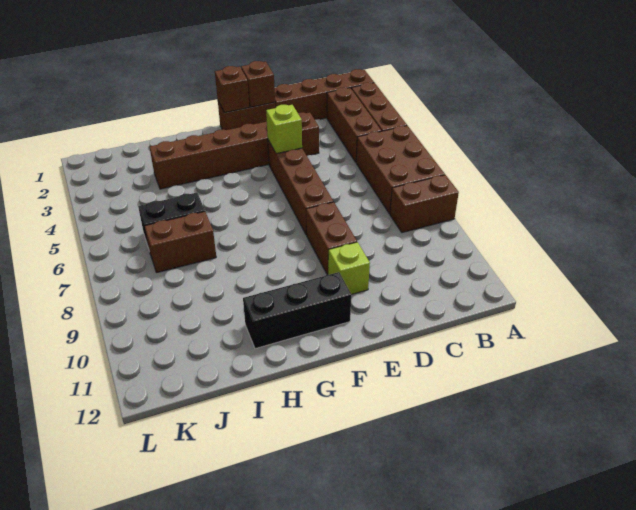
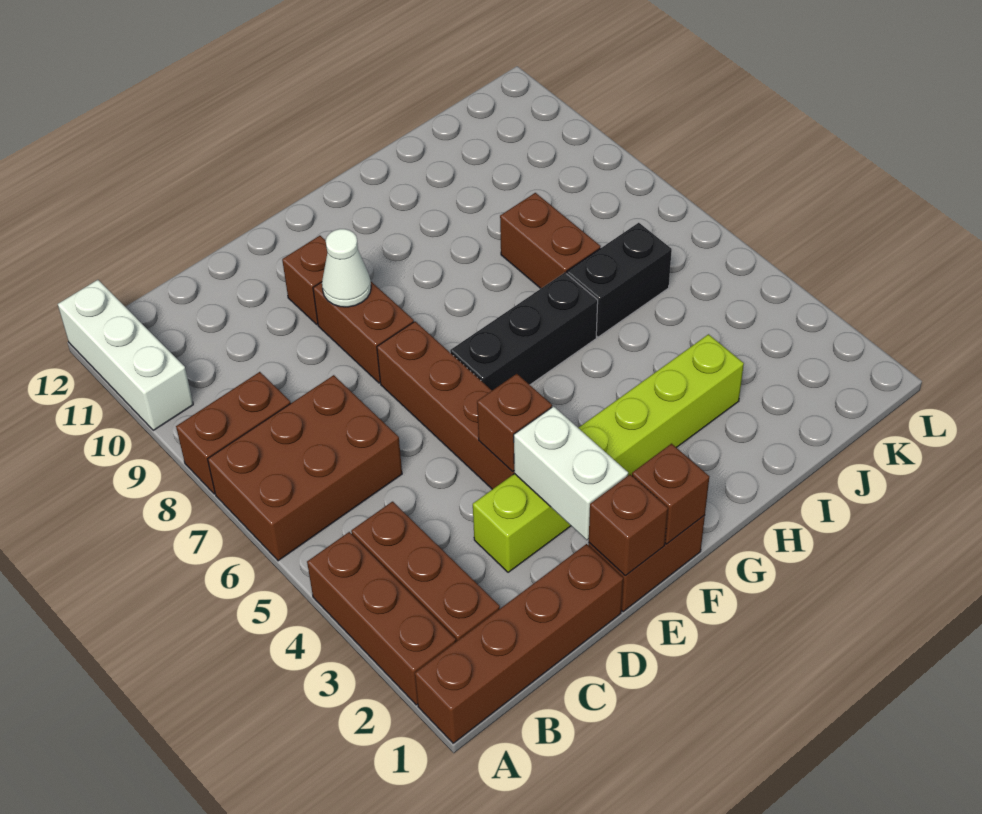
brown brick A5:B7 level 1 -> brown brick A6:C7 level 1
none -> white brick A10:A12 level 1
brown brick D3:I3 level 1 -> lime brick D3:I3 level 1
none -> white brick E2:E3 level 2
lime brick E4 level 2 -> brown brick E4 level 2
none -> white cone E9 level 2
lime brick E10 level 1 -> brown brick E10 level 1
black brick F11:H11 level 1 -> black brick F6:H6 level 1
brown brick I7:J7 level 1 -> brown brick I7:I8 level 1

